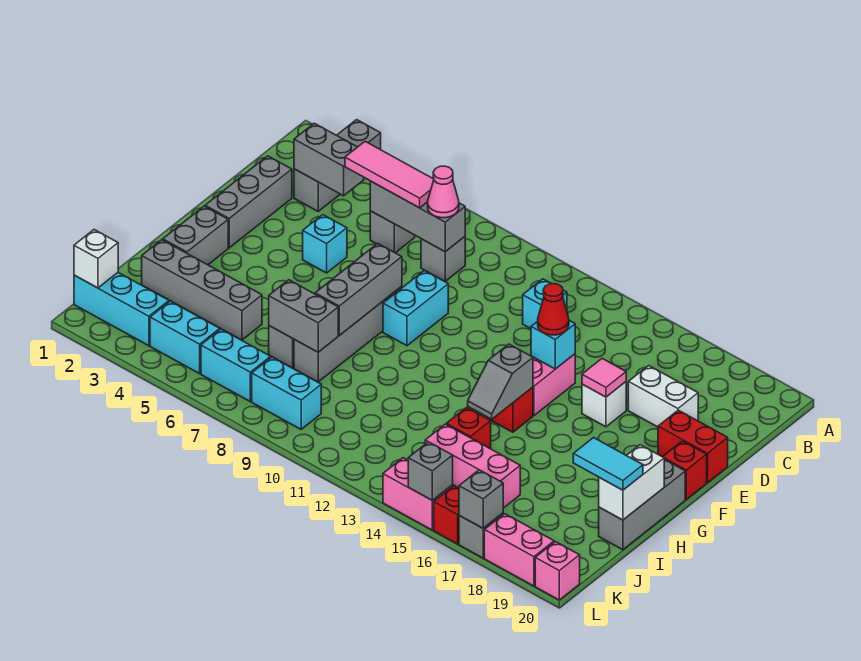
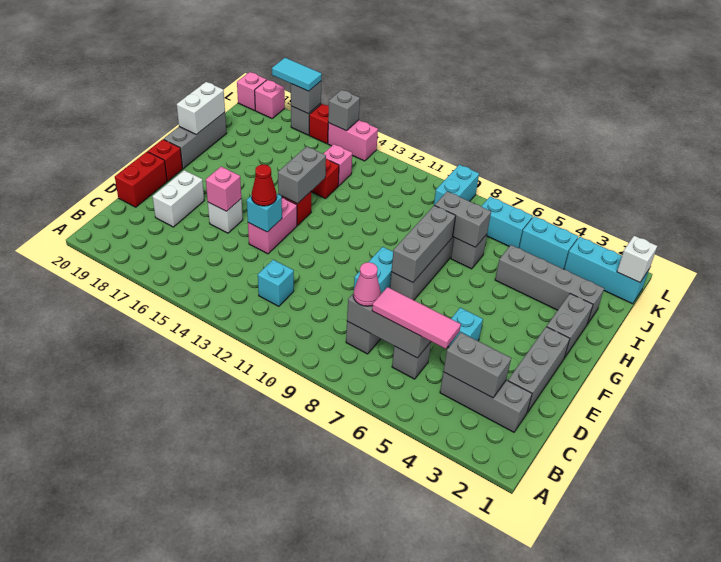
grey brick A3:C3 level 1 -> grey brick C2:C4 level 1
white brick D17:D18 level 1 -> white brick D18:E18 level 1
pink tile E16 level 2 -> pink brick E16 level 2
red brick E19:E20 level 1 -> red brick D20:E20 level 1
grey slope G14:H14 level 2 top G -> grey brick G14:H14 level 2
cyan tile I19:I20 level 3 -> cyan tile L17:L18 level 3
pink brick J14:J16 level 1 -> pink brick J14 level 1
cyan brick K8:K9 level 1 -> cyan brick K9:L9 level 1
pink brick L18:L19 level 1 -> pink brick L19 level 1

